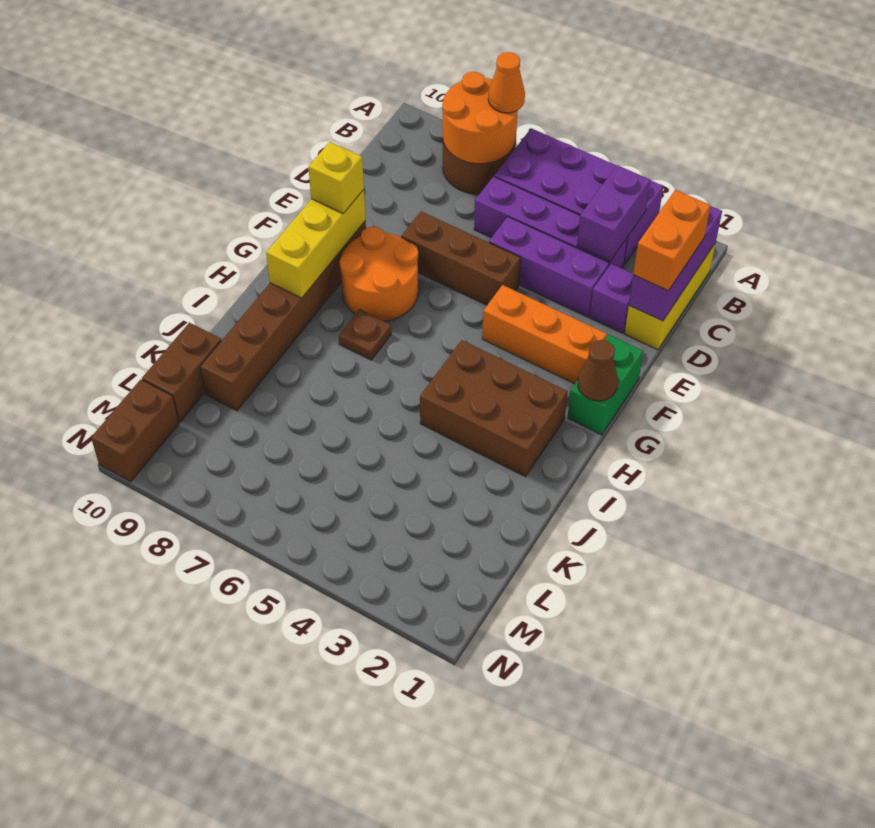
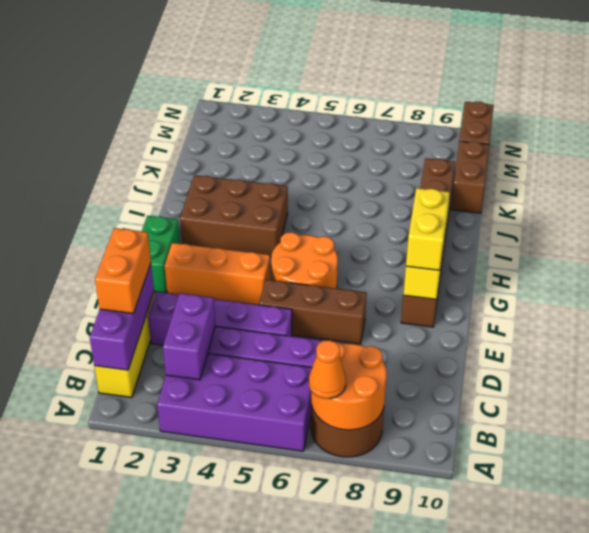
orange round brick F7:G8 level 1 -> orange round brick F5:G6 level 1
yellow brick F9 level 3 -> yellow brick F9:G9 level 3
brown cone G1 level 2 -> none
brown plate H7 level 1 -> none

